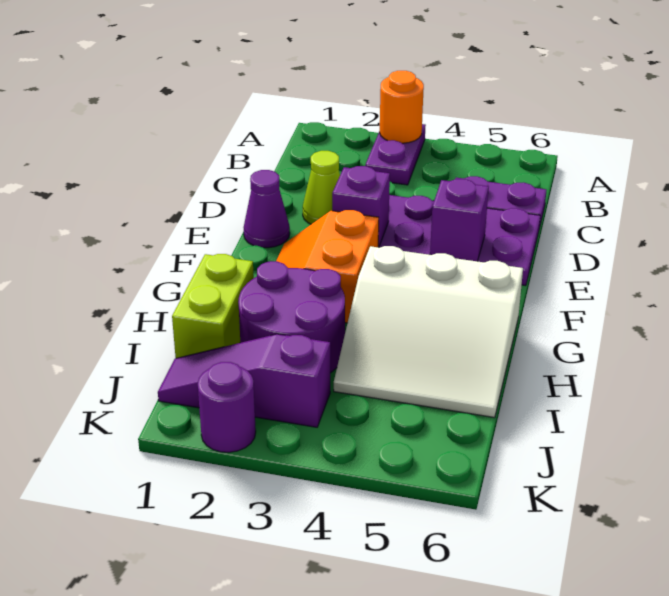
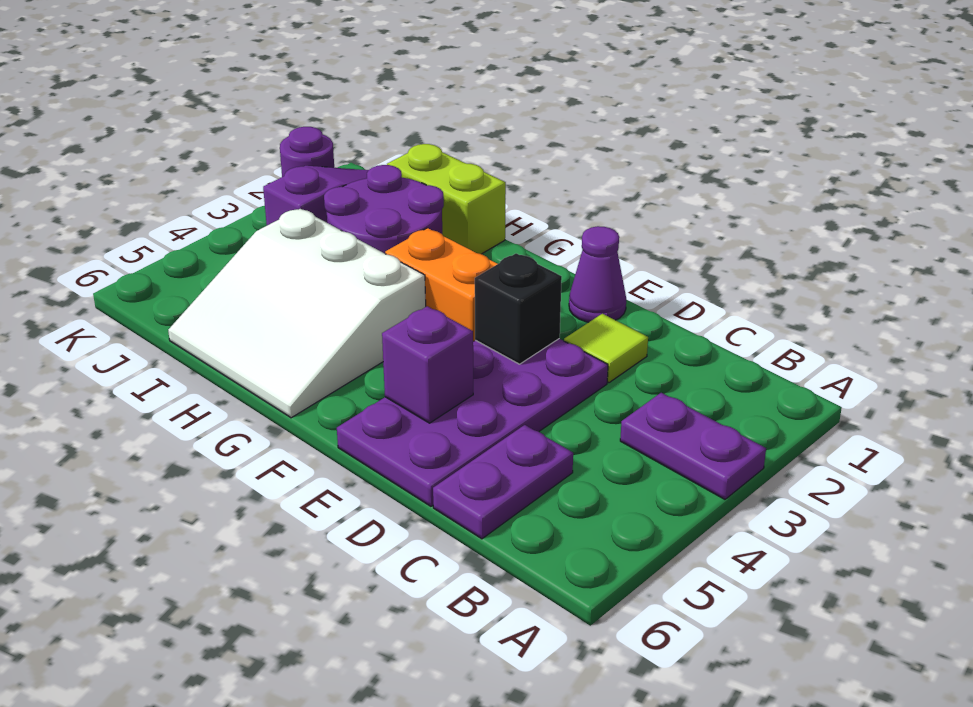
orange round brick A3 level 2 -> none
lime cone D2 level 1 -> lime tile D2 level 1
purple brick E3 level 2 -> black brick E3 level 2
white slope G4:I6 level 1 top G -> white slope G4:I6 level 1 top 4

